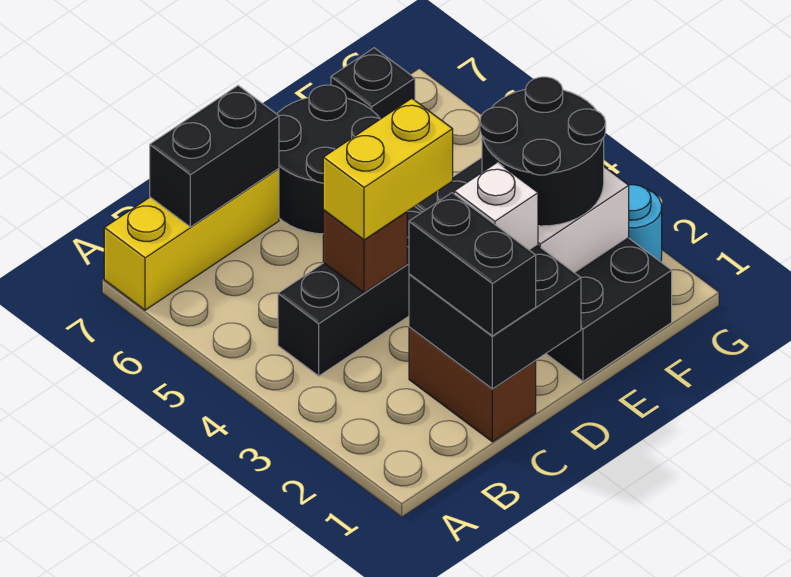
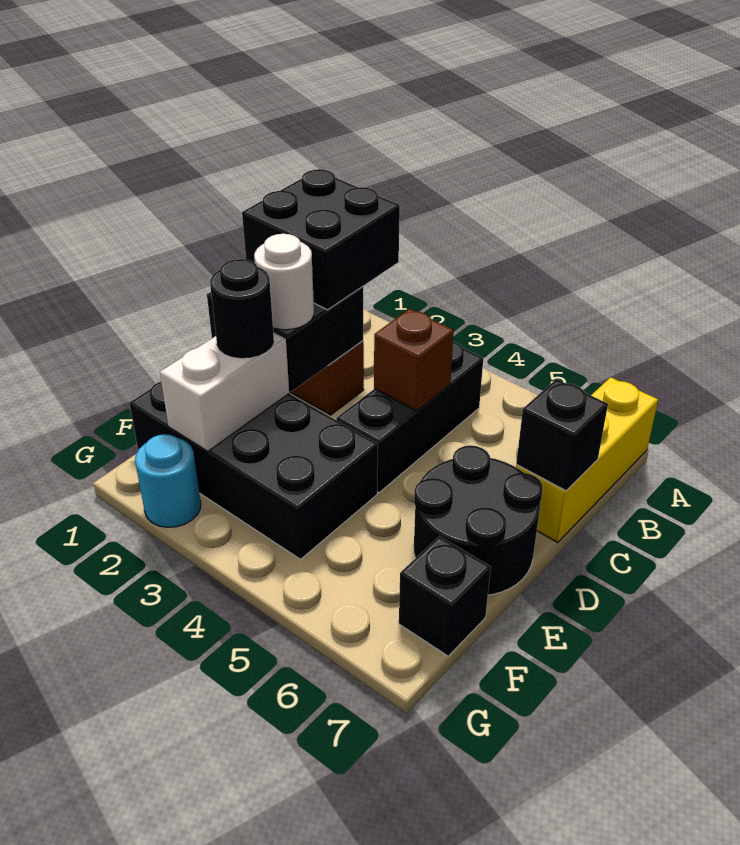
black brick B7:C7 level 2 -> black brick C7 level 2
black brick C1:C2 level 3 -> black brick B1:C2 level 3
yellow brick C4:D4 level 3 -> none
white brick D2 level 3 -> white round brick D2 level 3
black round brick E2:F3 level 3 -> black round brick E2 level 3

